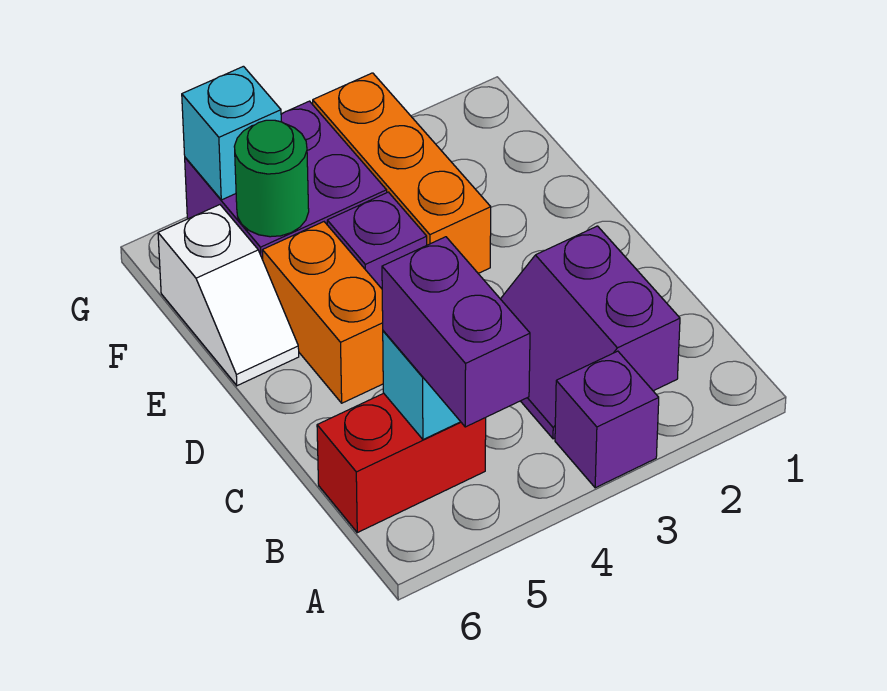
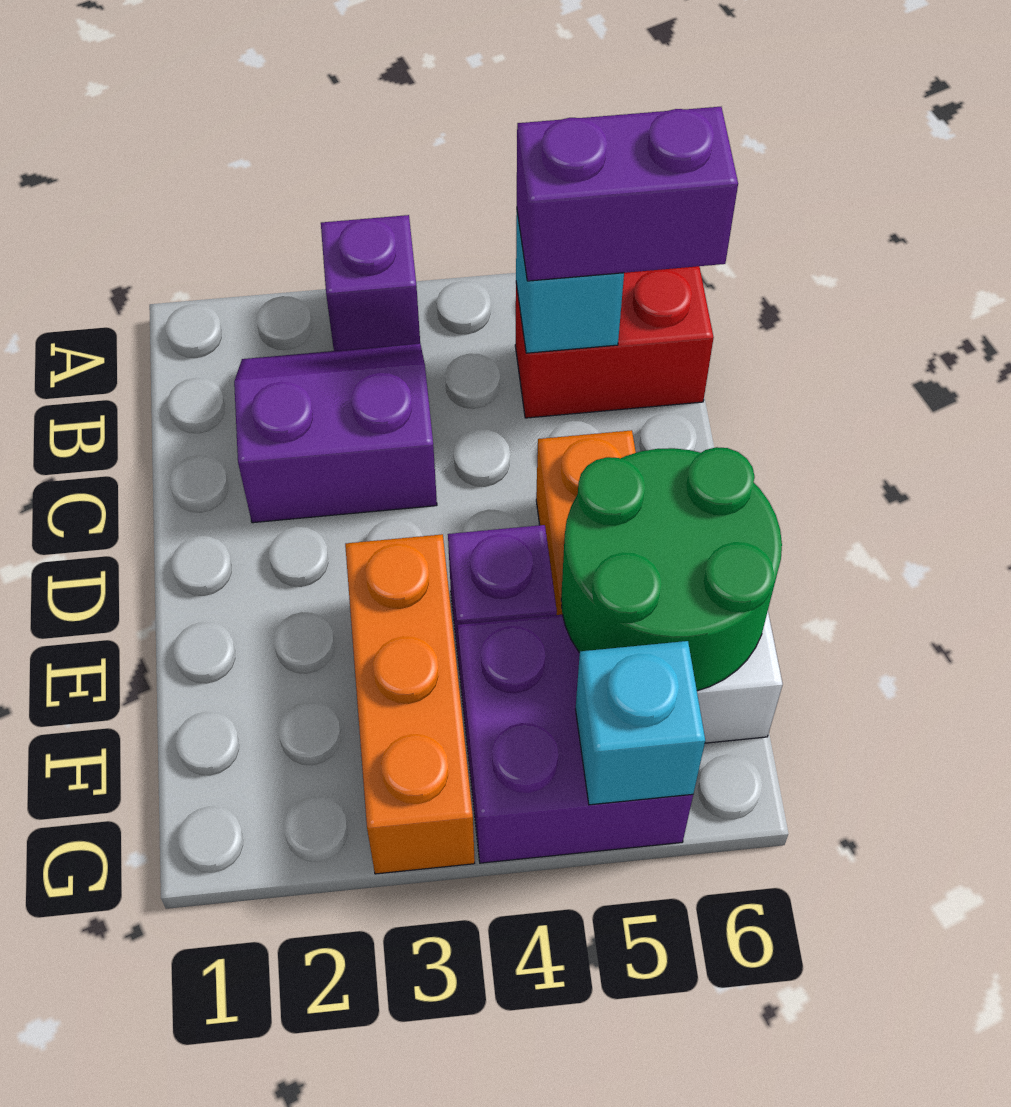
purple brick A5:B5 level 3 -> purple brick B5:B6 level 3
purple slope B2:C3 level 1 top 2 -> purple slope B2:C3 level 1 top C
green round brick F5 level 2 -> green round brick E5:F6 level 2

